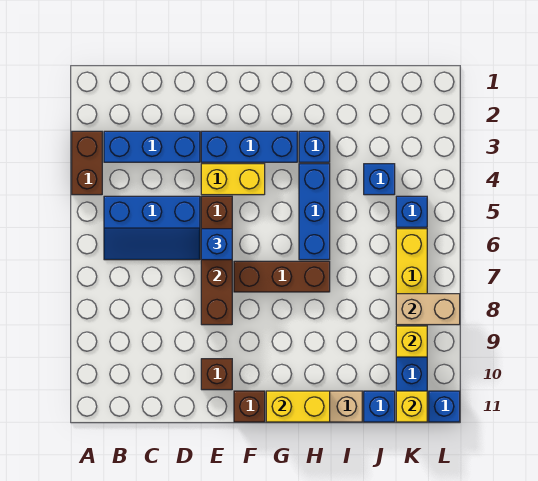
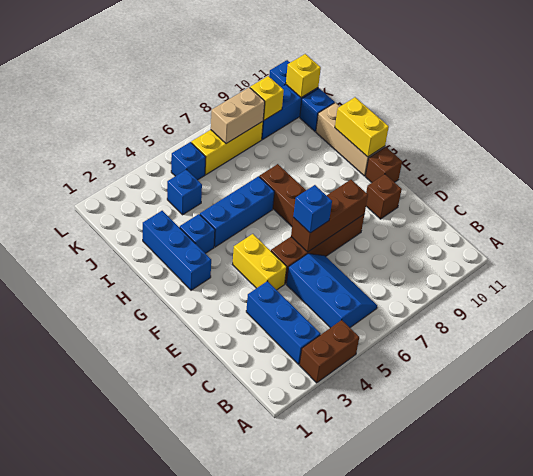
blue brick E3:G3 level 1 -> blue brick G2:I2 level 1
tan brick K8:L8 level 2 -> tan brick K7:K8 level 2

